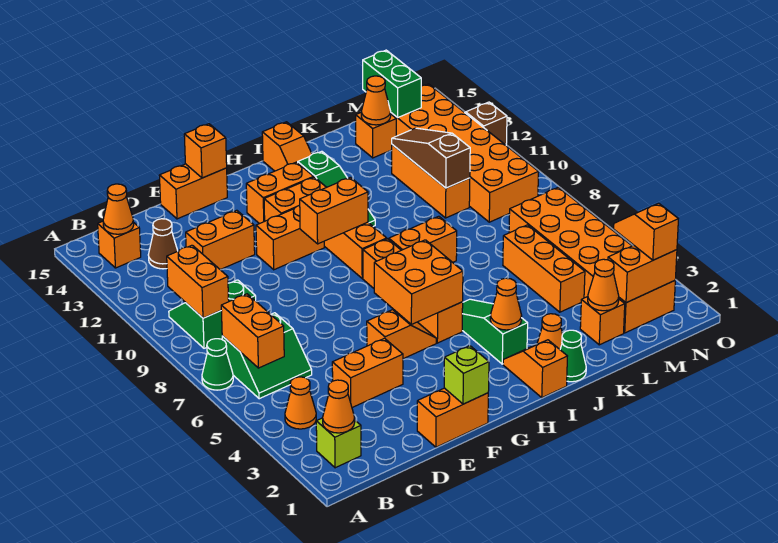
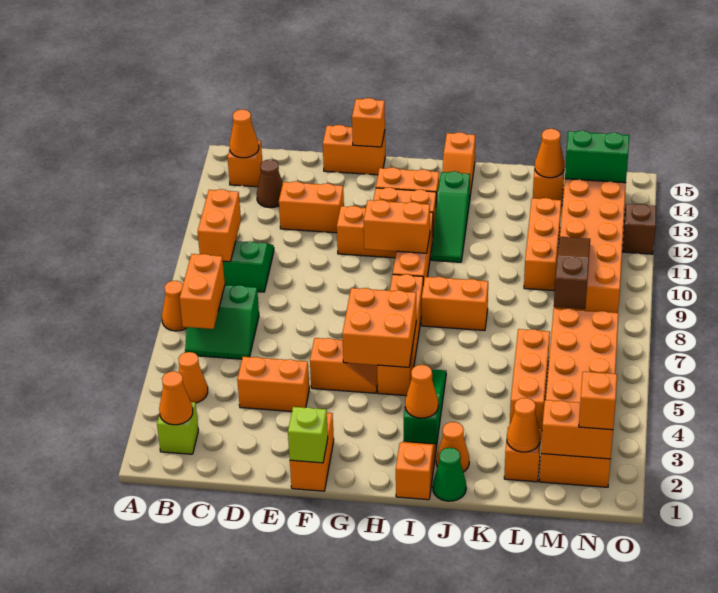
green cone A7 level 1 -> orange cone A7 level 1
orange brick E1:F1 level 1 -> orange brick F1:F2 level 1
brown slope L10:L12 level 2 top 10 -> brown slope M8:M10 level 2 top 8
green brick M14:M15 level 2 -> green brick M14:N14 level 2

